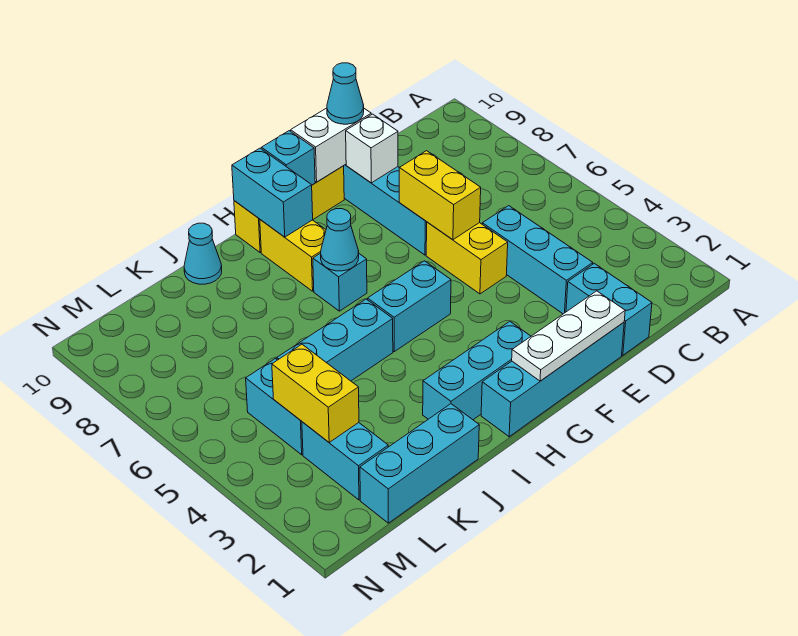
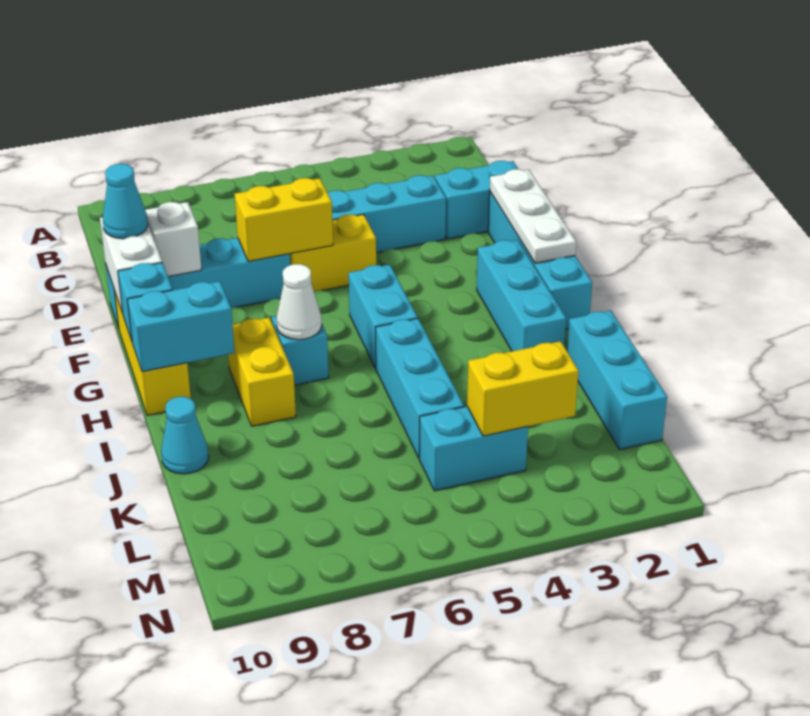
cyan cone H7 level 2 -> white cone H7 level 2
yellow brick H8:H9 level 1 -> yellow brick H8:I8 level 1
cyan brick L2:L3 level 1 -> none

